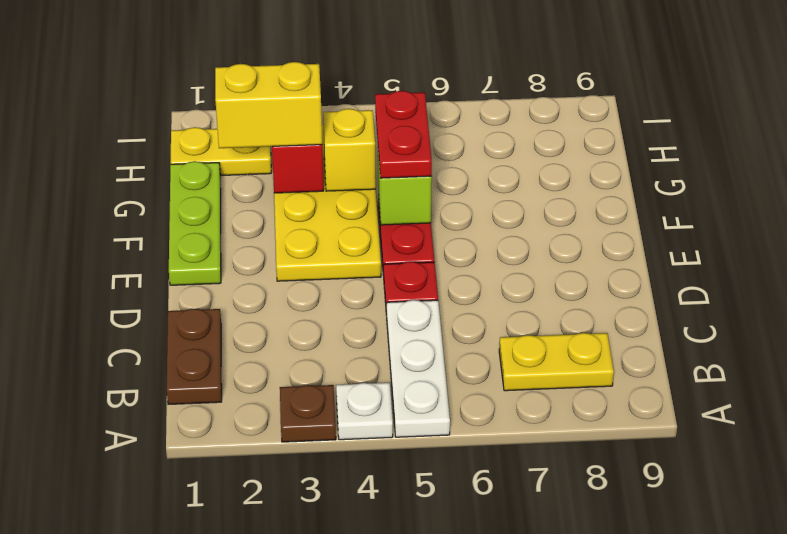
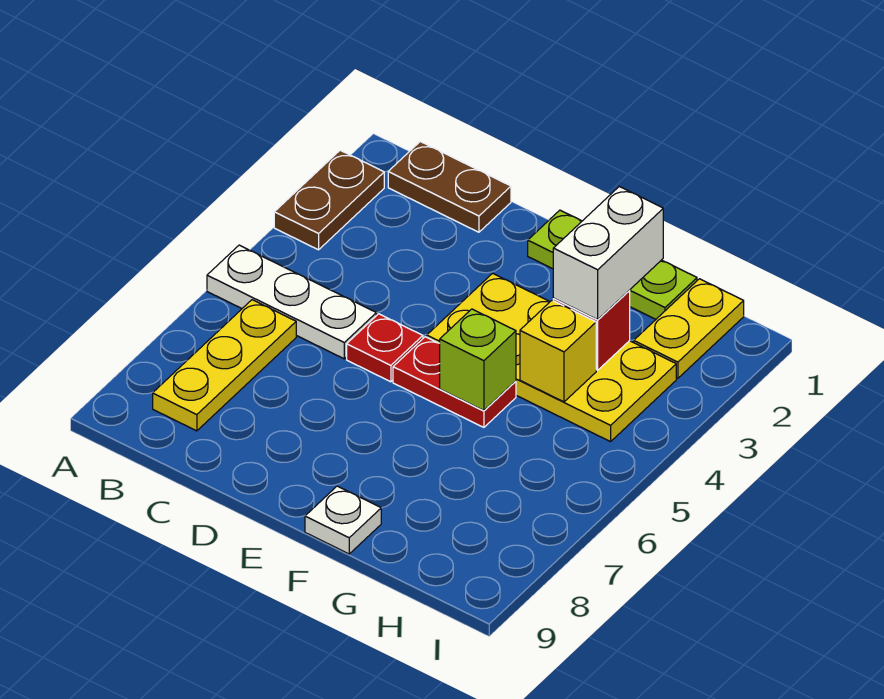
brown plate A3 level 1 -> brown plate A2:A3 level 1
white plate A4 level 1 -> white plate F9 level 1
yellow plate B7:B8 level 1 -> yellow plate B6:B8 level 1
red plate F5:G5 level 3 -> none
yellow brick G2:G3 level 3 -> white brick G2:G3 level 3

